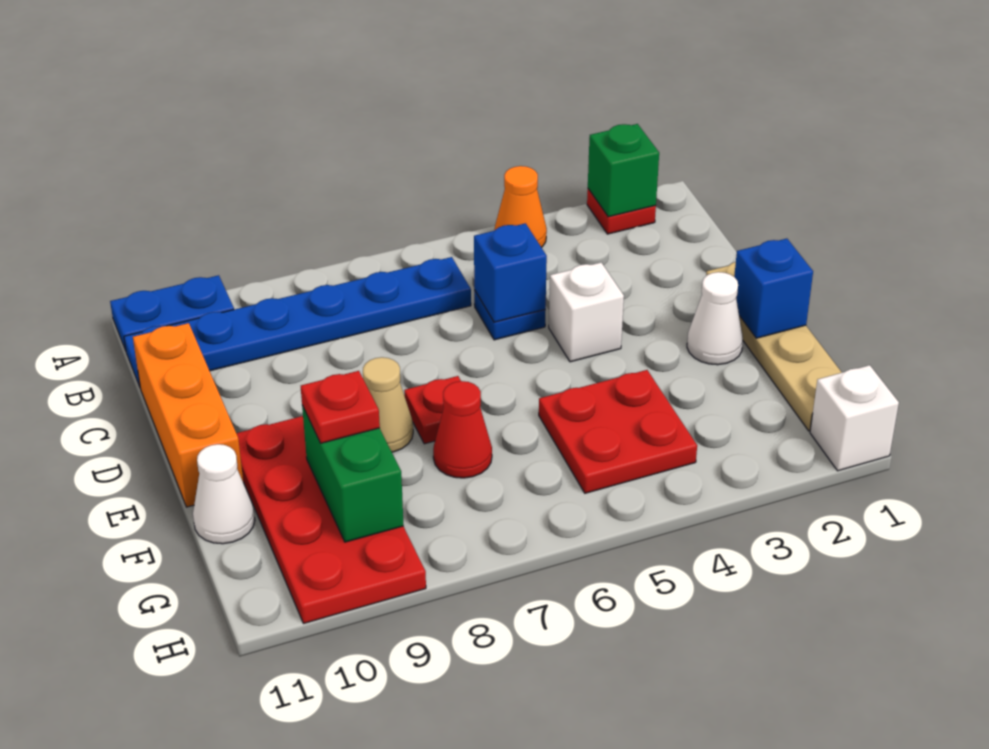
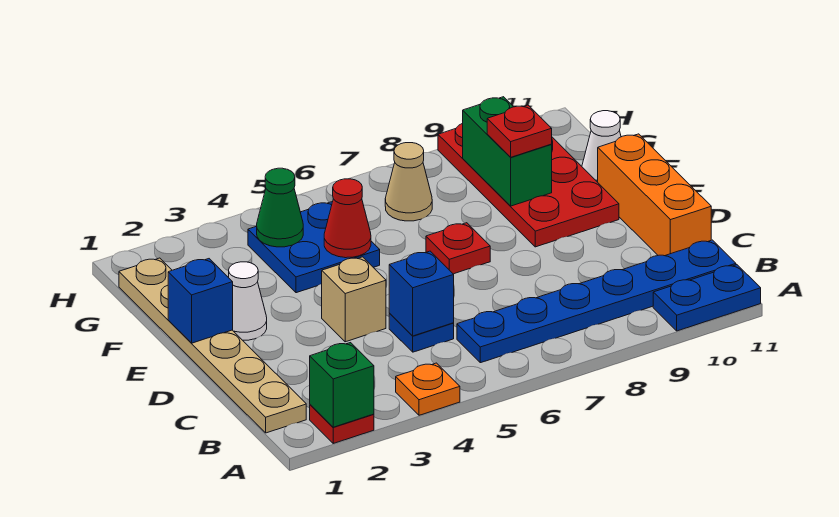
orange cone A4 level 1 -> orange plate A4 level 1
tan plate D1:G1 level 1 -> tan plate B1:G1 level 1
white brick D4 level 1 -> tan brick D4 level 1
tan cone E8 level 1 -> tan cone G7 level 1
red plate F4:G5 level 1 -> blue plate F4:G5 level 1
red cone F7 level 1 -> red cone F5 level 2
none -> green cone G4 level 2
white brick H1 level 1 -> none

